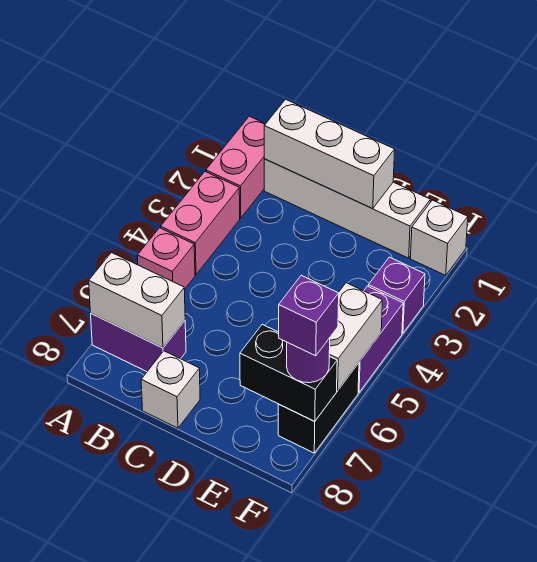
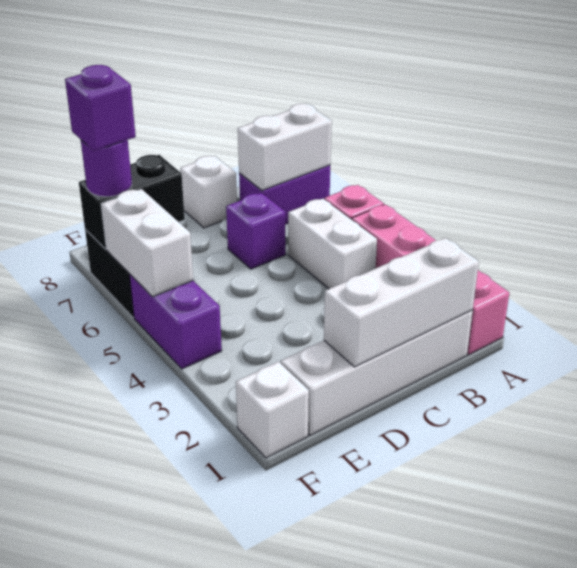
none -> white brick B4:B5 level 1
purple brick F3 level 1 -> purple brick C6 level 1

